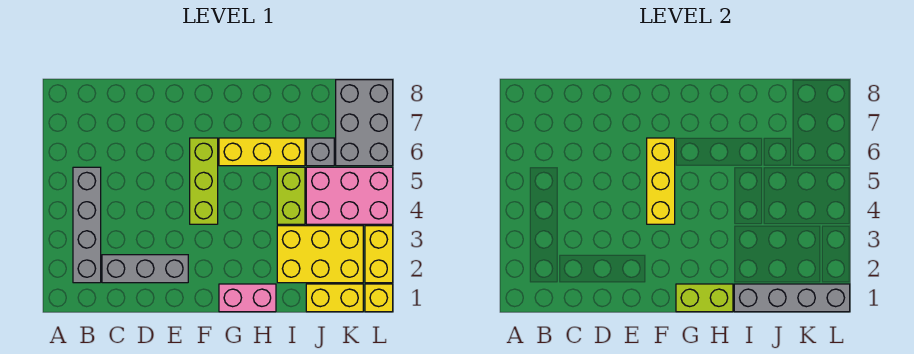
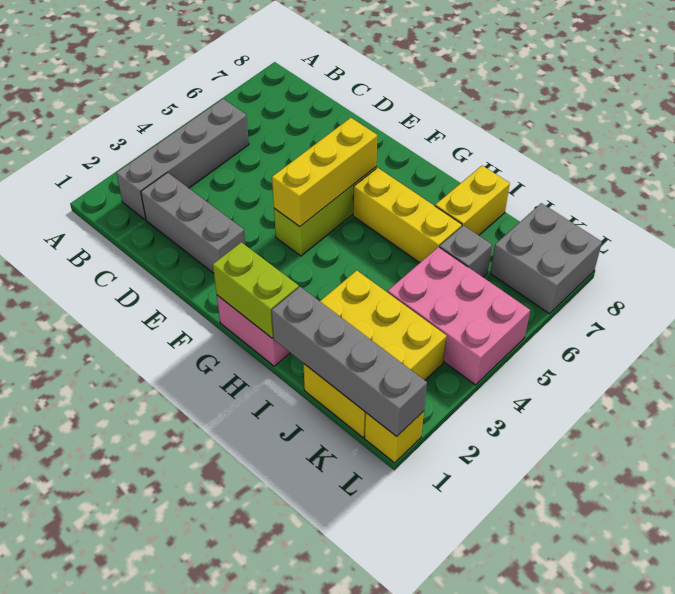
lime brick I4:I5 level 1 -> none
grey brick K6:L8 level 1 -> grey brick K7:L8 level 1
yellow brick L2:L3 level 1 -> yellow brick I7:I8 level 1

